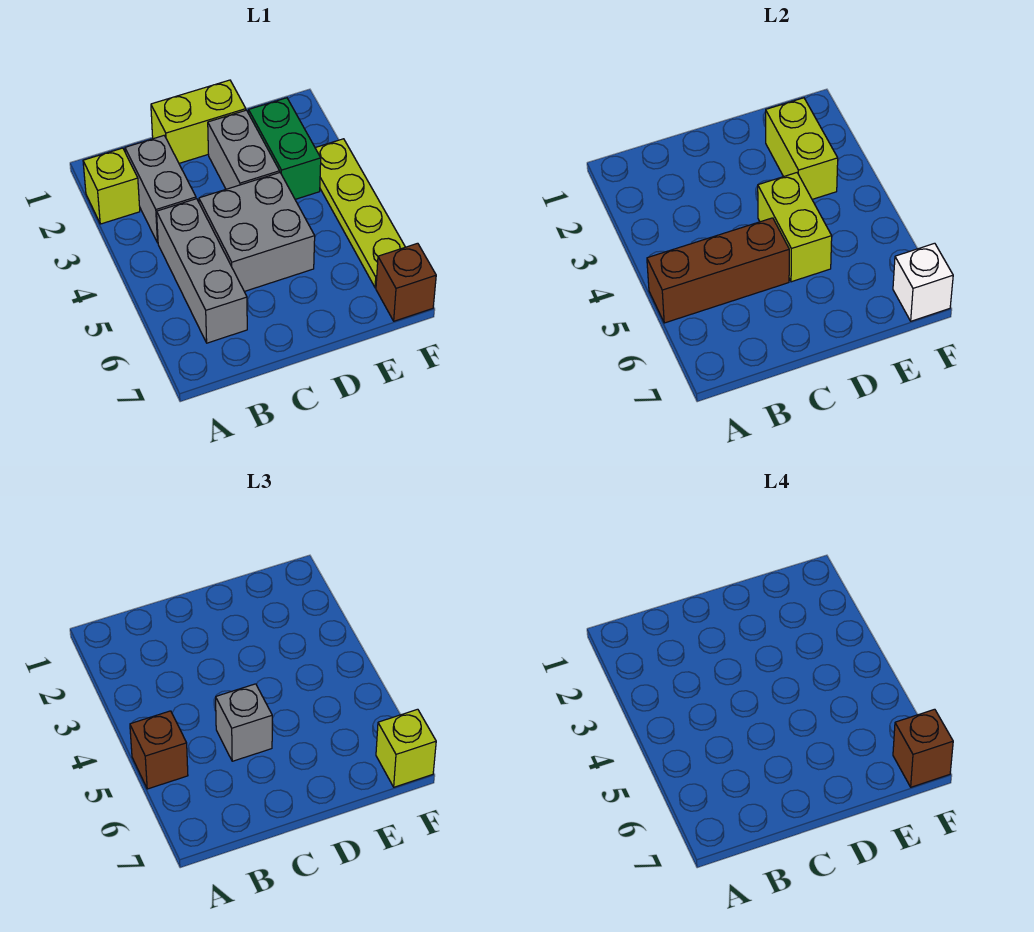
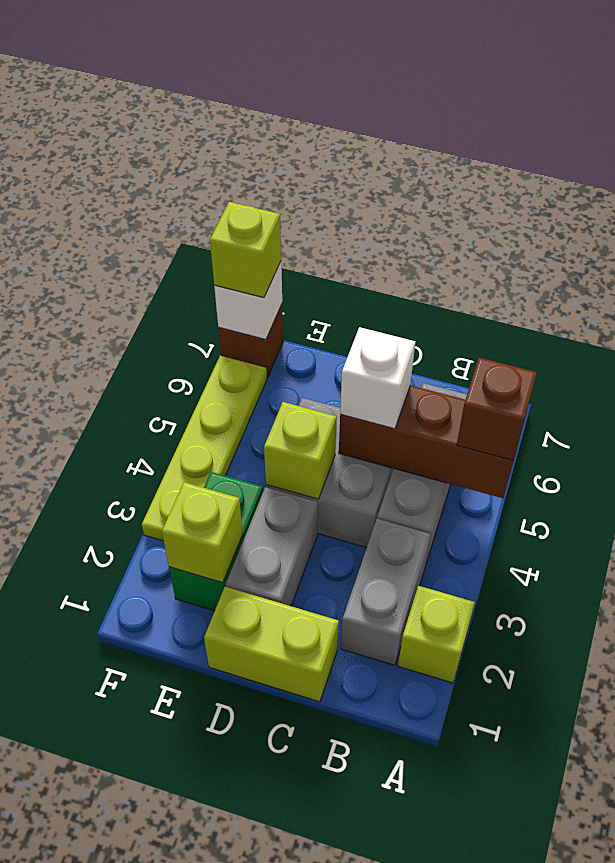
grey brick C5 level 3 -> white brick C5 level 3
lime brick D4:D5 level 2 -> lime brick D4 level 2
lime brick E2:E3 level 2 -> lime brick E2 level 2
brown brick F7 level 4 -> none

